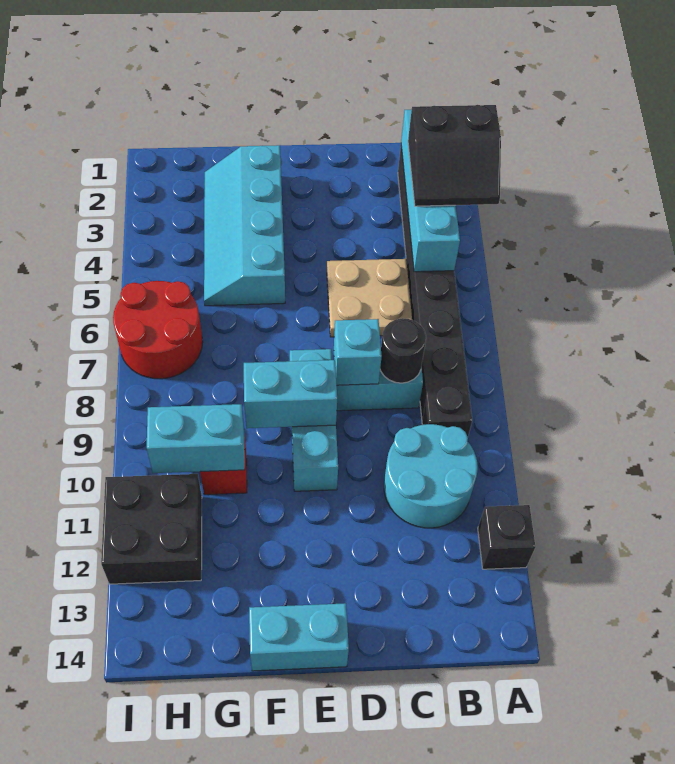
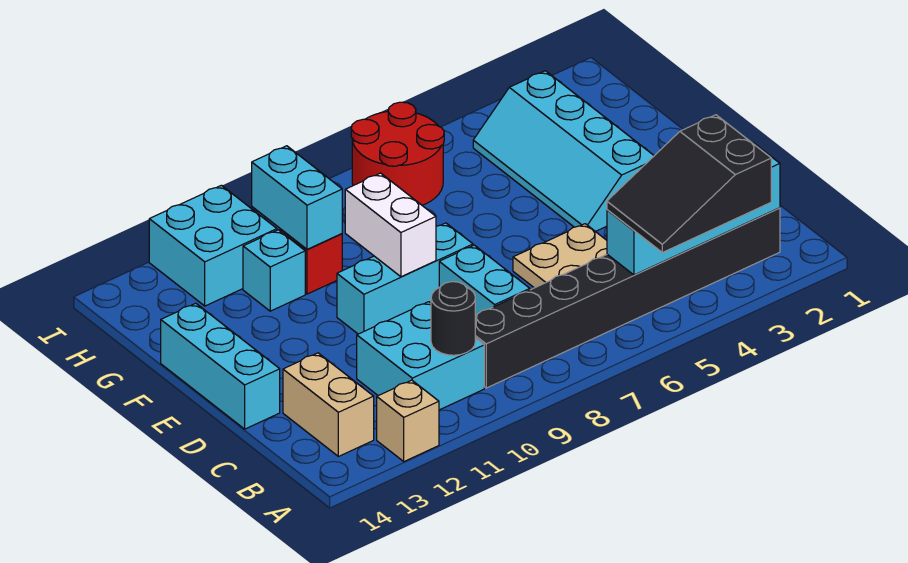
black slope A3:B4 level 3 top 3 -> black slope A3:B5 level 3 top 3
black brick A12 level 1 -> tan brick A12 level 1
cyan round brick B10:C11 level 1 -> cyan brick B10:C11 level 1
none -> tan brick B13:C13 level 1
black round brick C8 level 2 -> black round brick B10 level 2
cyan brick D8 level 2 -> cyan brick G11 level 1
cyan brick E9:F9 level 2 -> white brick E9:F9 level 2
cyan brick E14:F14 level 1 -> cyan brick D14:F14 level 1
cyan slope F2:G5 level 1 top F -> cyan slope E3:H4 level 1 top 3
black brick H11:I12 level 1 -> cyan brick H11:I12 level 1

